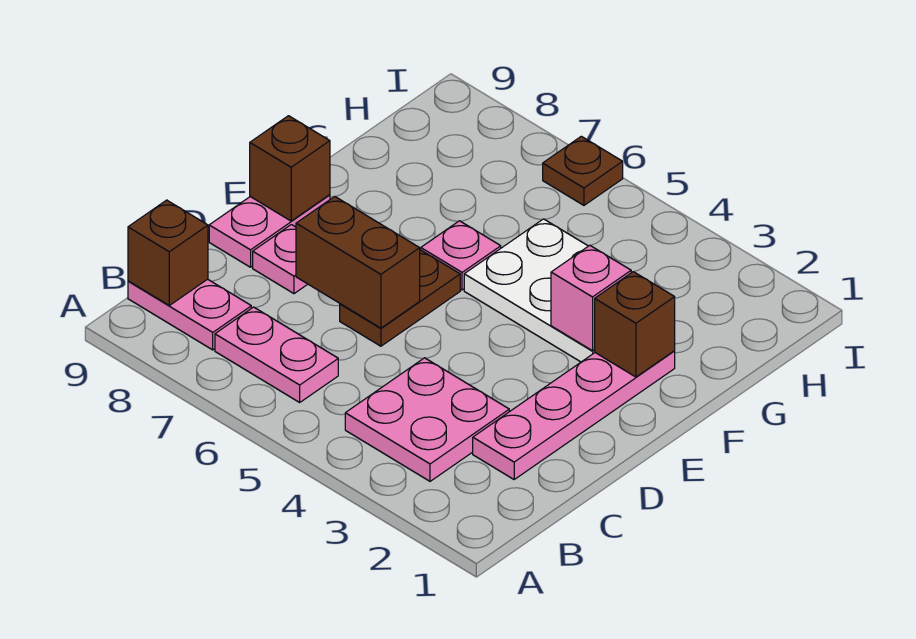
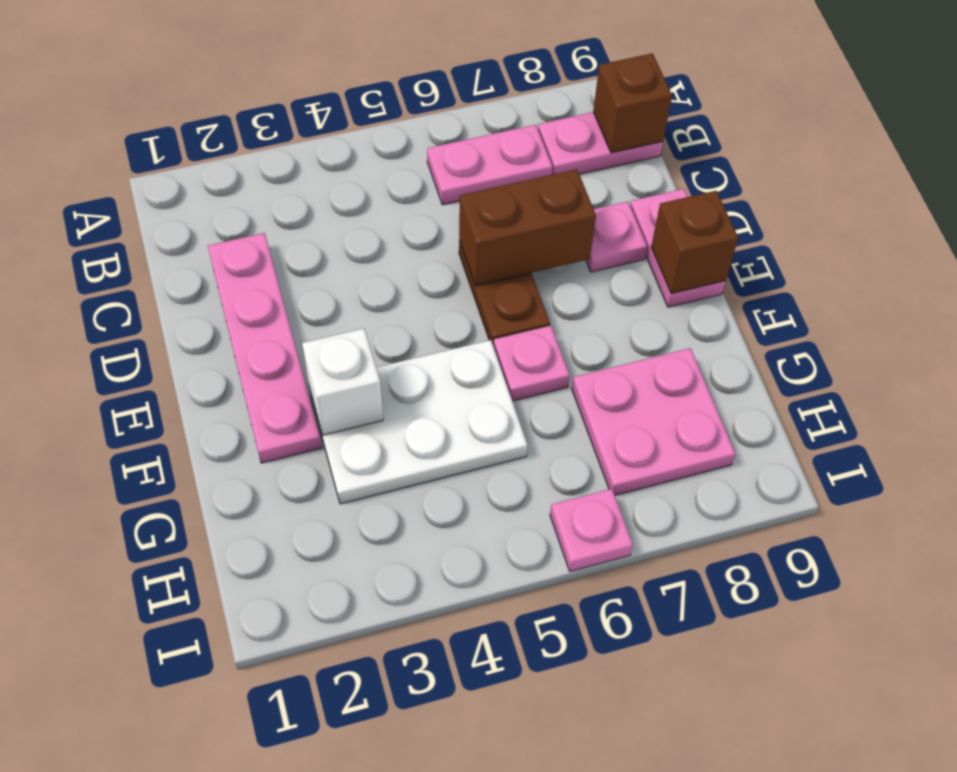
pink plate B3:C4 level 1 -> pink plate G7:H8 level 1
brown brick F2 level 2 -> none
pink brick F3 level 2 -> white brick F3 level 2
brown plate I6 level 1 -> pink plate I6 level 1

